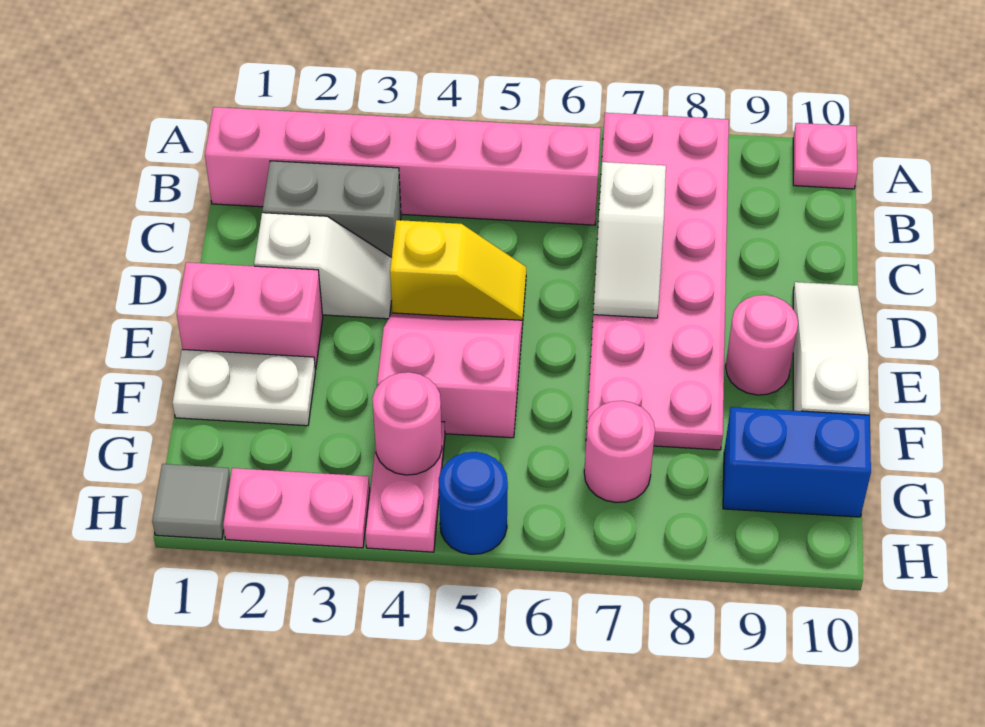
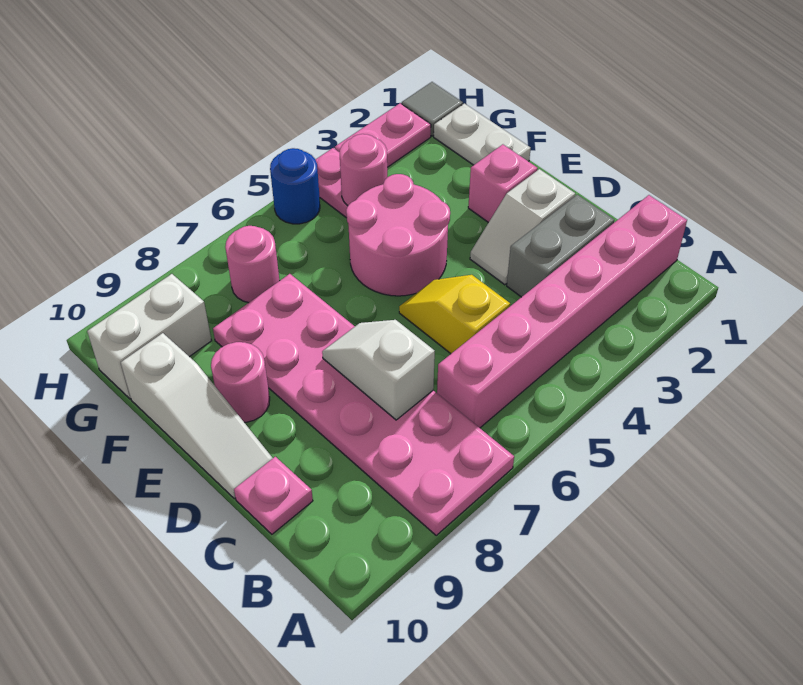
pink plate A10 level 1 -> pink plate C10 level 1
yellow slope D4:D5 level 1 top 4 -> yellow slope C5:D5 level 1 top C
pink brick E1:E2 level 1 -> pink brick E2 level 1
pink slope E4:F5 level 1 top F -> pink round brick E4:F5 level 1
white plate F1:F2 level 1 -> white plate F1:G1 level 1
blue brick G9:G10 level 1 -> white brick G9:G10 level 1

